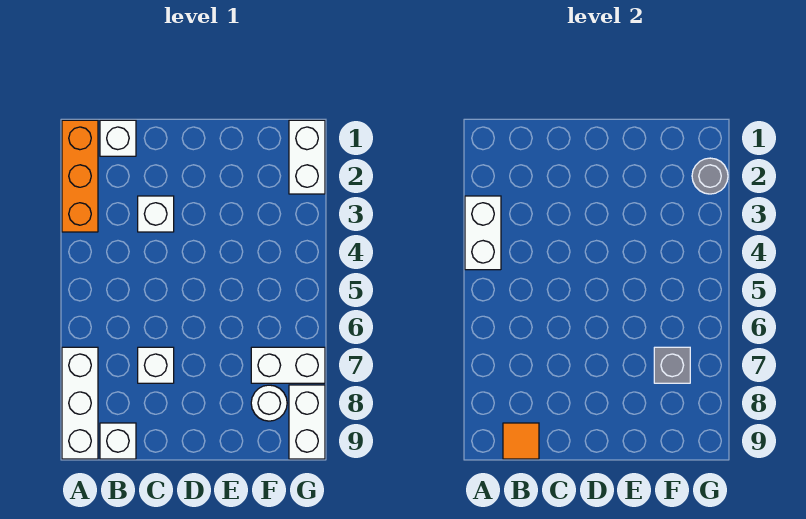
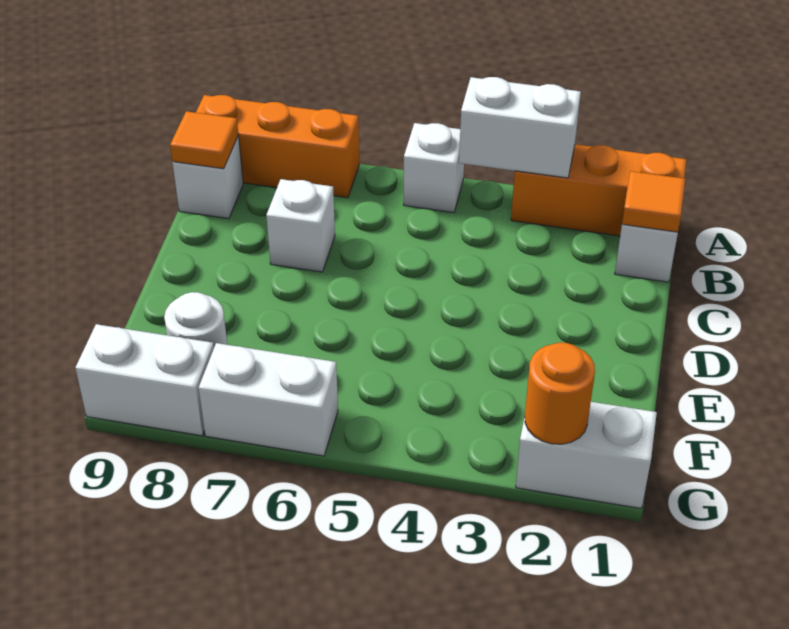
white brick A7:A9 level 1 -> orange brick A7:A9 level 1
none -> orange tile B1 level 2
white brick C3 level 1 -> white brick A5 level 1
white brick F7:G7 level 1 -> white brick G6:G7 level 1
grey brick F7 level 2 -> none
grey round brick G2 level 2 -> orange round brick G2 level 2

